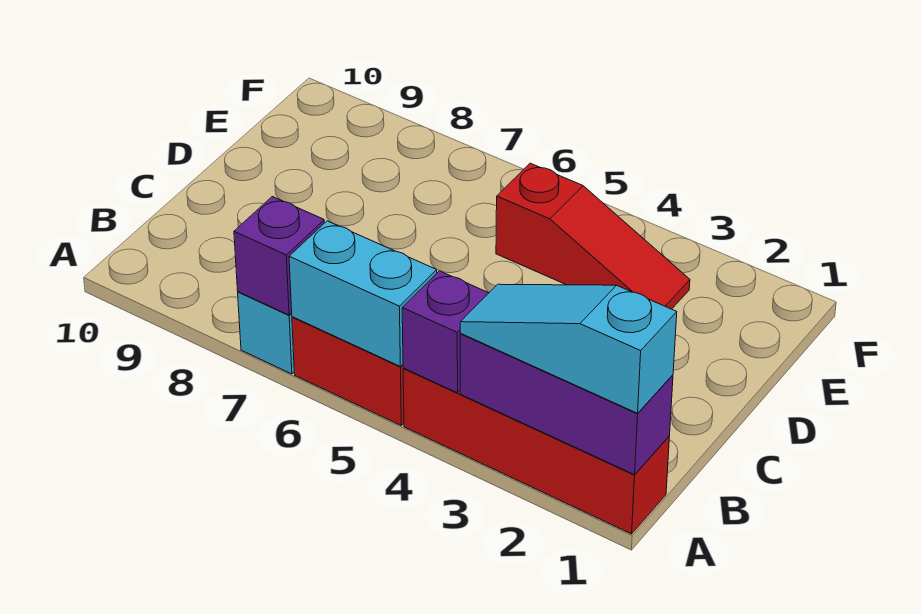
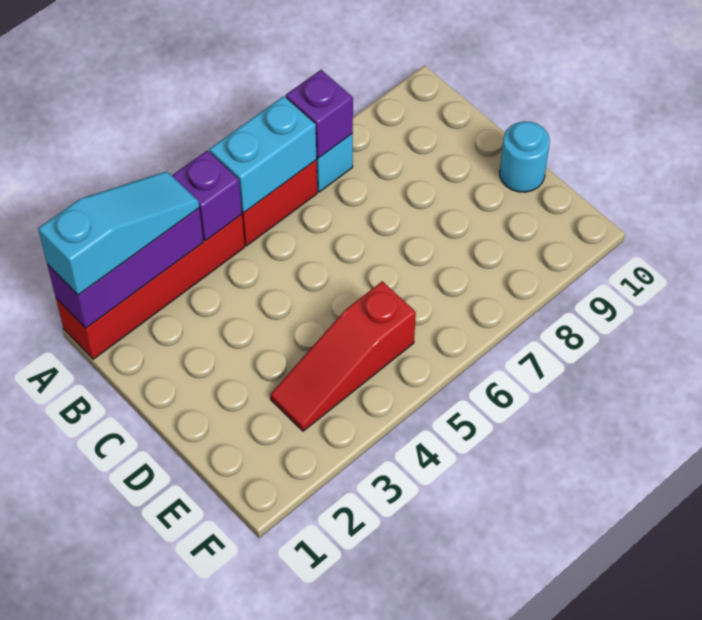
none -> cyan round brick D10 level 1

